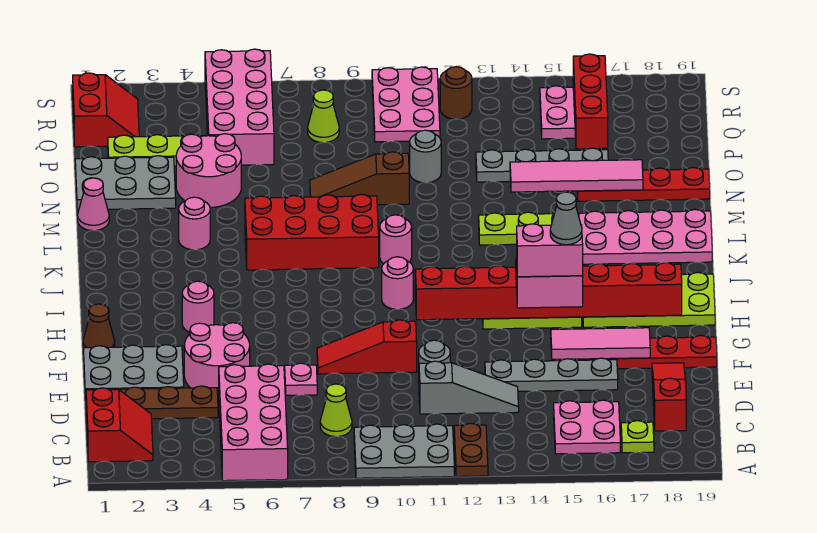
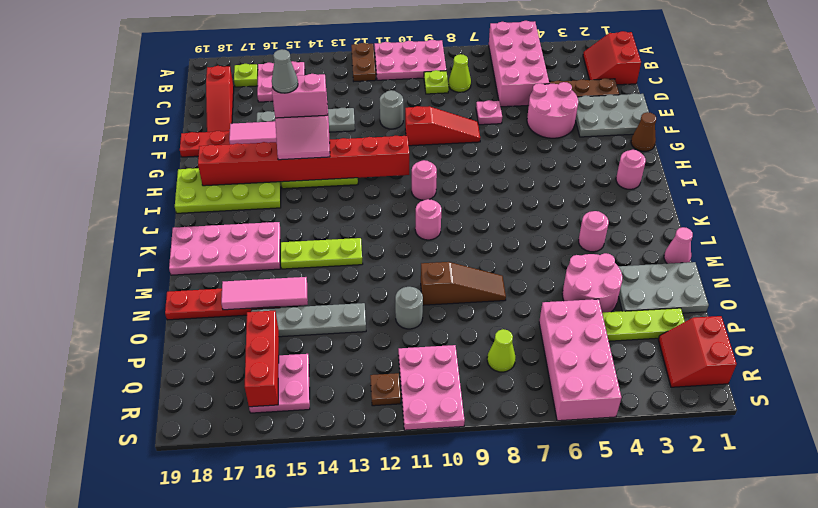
grey plate A9:B11 level 1 -> pink plate A9:B11 level 1
none -> lime plate C9 level 1
grey slope D11:D13 level 1 top 11 -> none
pink round brick H4 level 1 -> pink round brick I2 level 1
red brick K6:L9 level 1 -> none
pink tile N14:N17 level 2 -> pink tile N15:N17 level 2
brown round brick R12 level 1 -> brown plate R12 level 1

